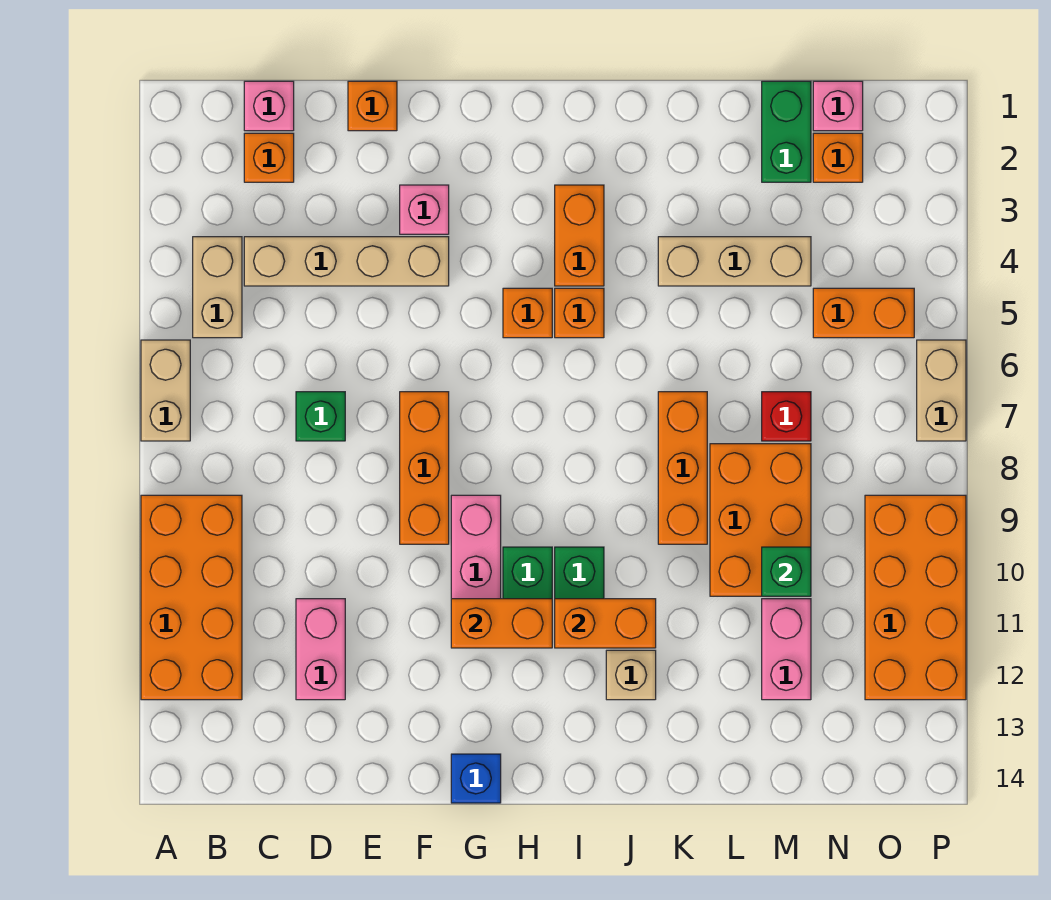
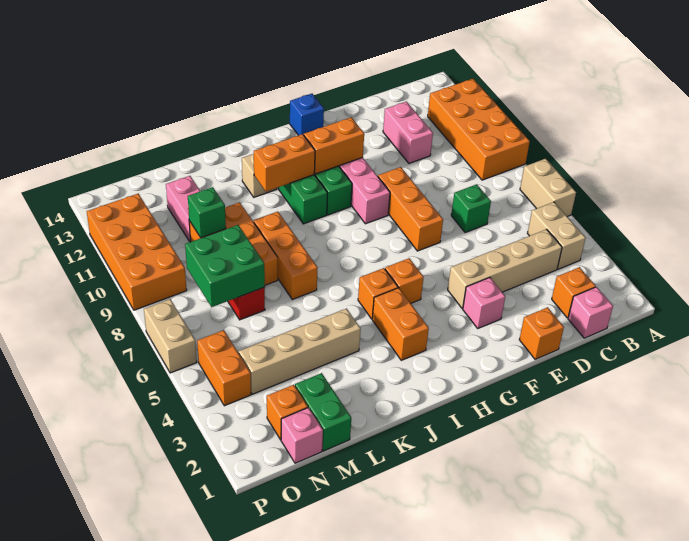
tan brick K4:M4 level 1 -> tan brick K4:N4 level 1
none -> green brick M7:N8 level 2
orange brick N5:O5 level 1 -> orange brick O4:O5 level 1

